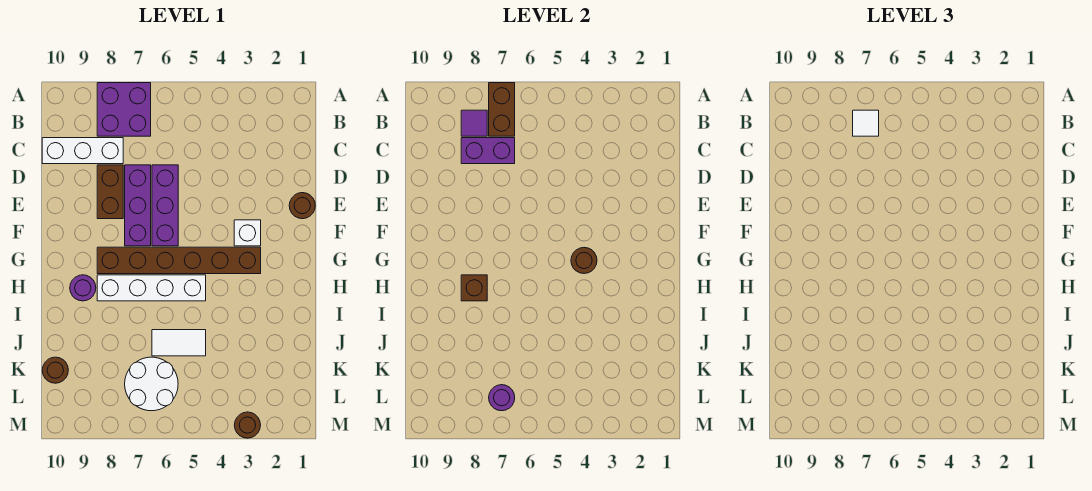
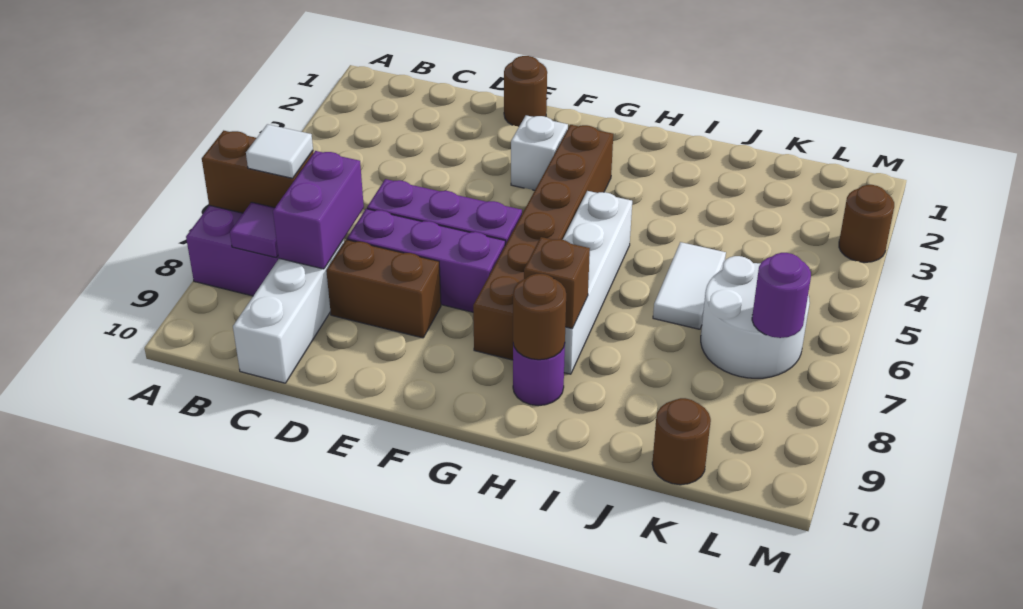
brown round brick G4 level 2 -> brown round brick H9 level 2

